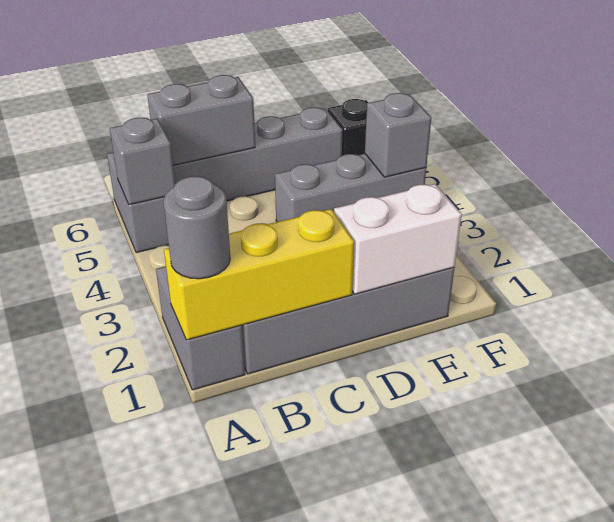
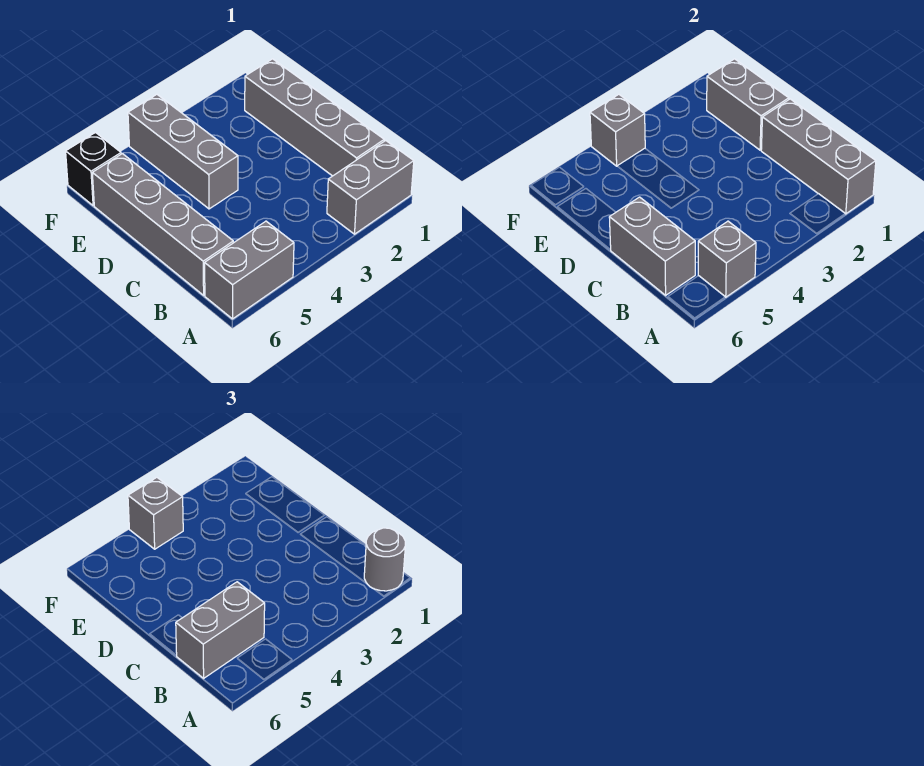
yellow brick A1:C1 level 2 -> grey brick A1:C1 level 2
none -> grey brick B5:B6 level 3
white brick D1:E1 level 2 -> grey brick D1:E1 level 2
none -> grey brick F4 level 3

